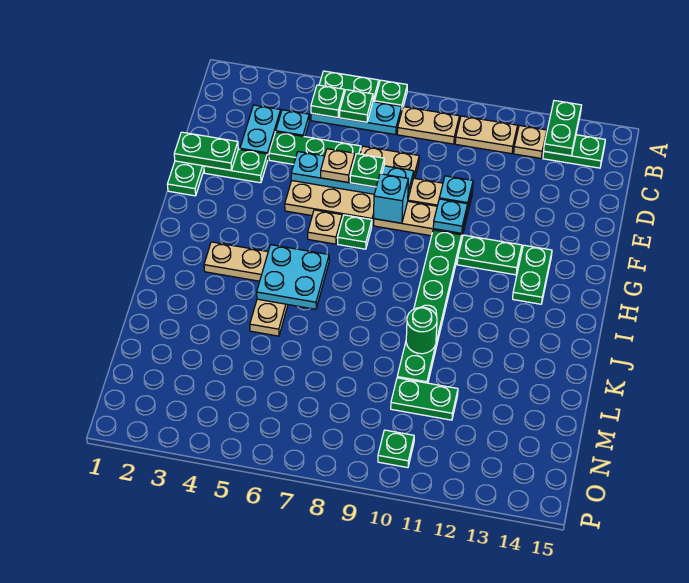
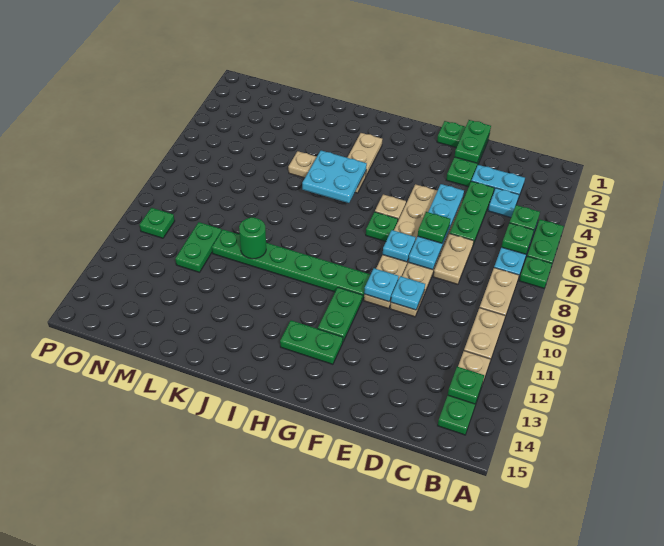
green plate A13:B13 level 2 -> green plate B13 level 2
tan plate E6 level 3 -> none
cyan brick F8 level 2 -> cyan plate F8 level 2

